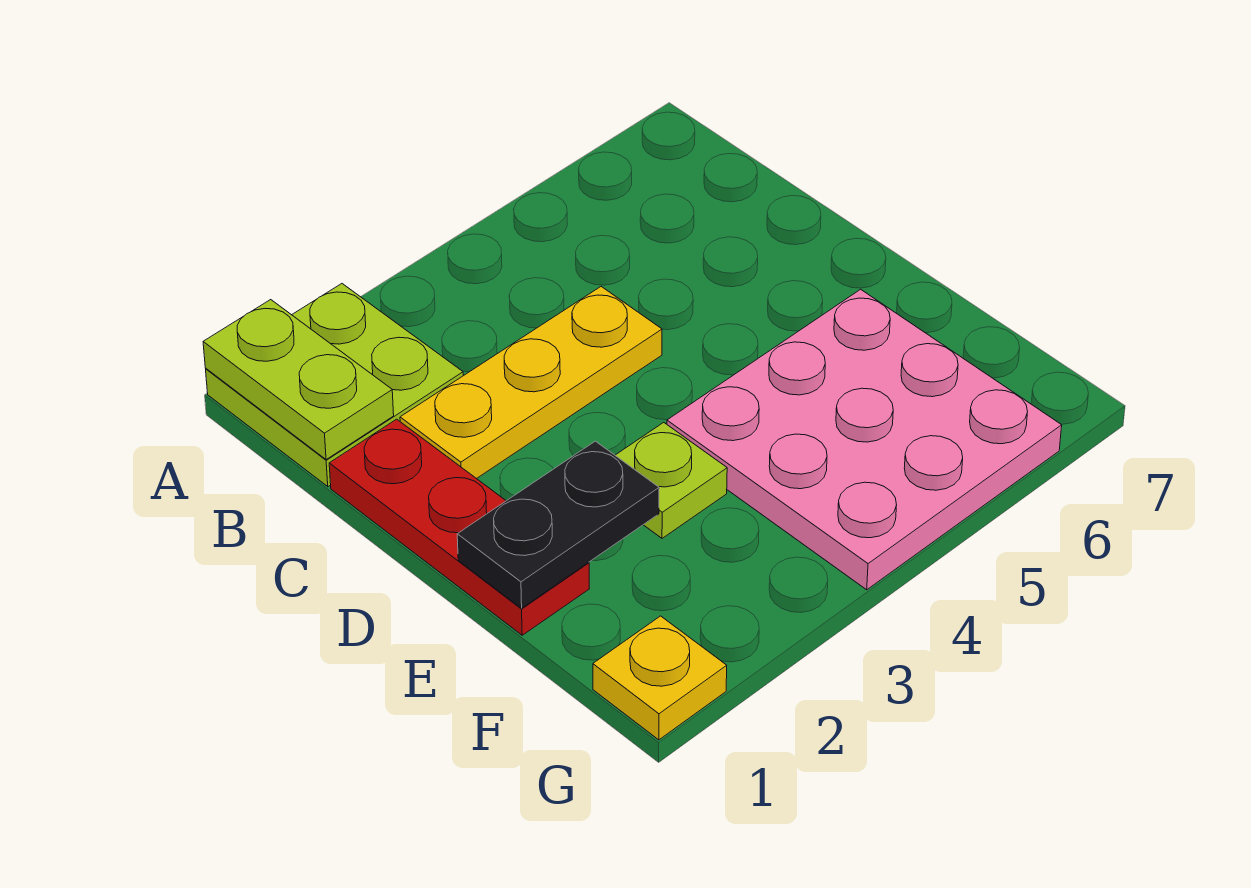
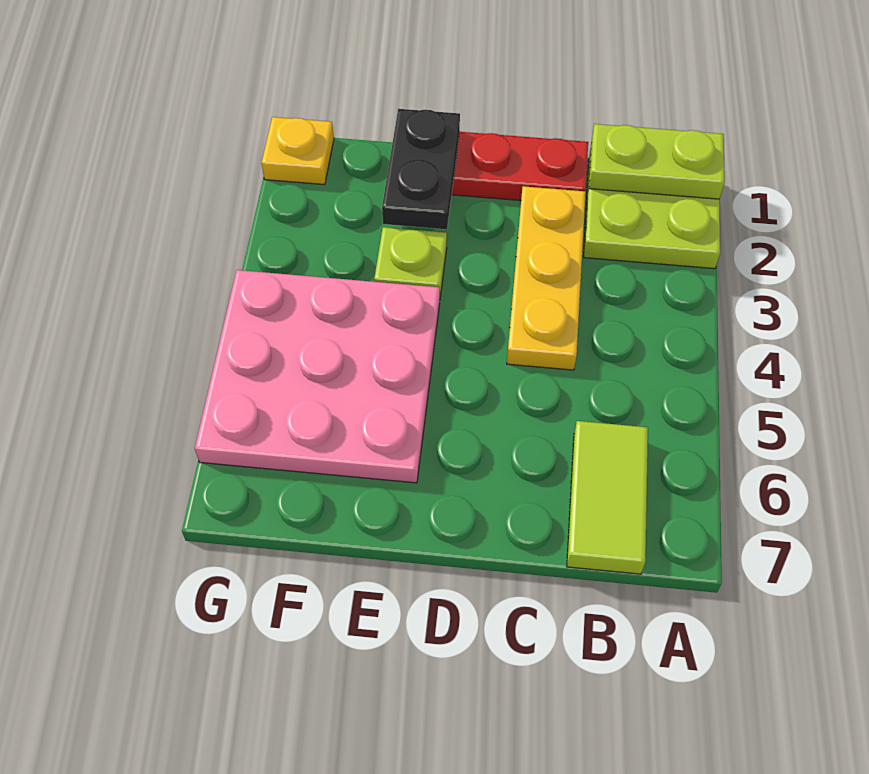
none -> lime tile B6:B7 level 1

